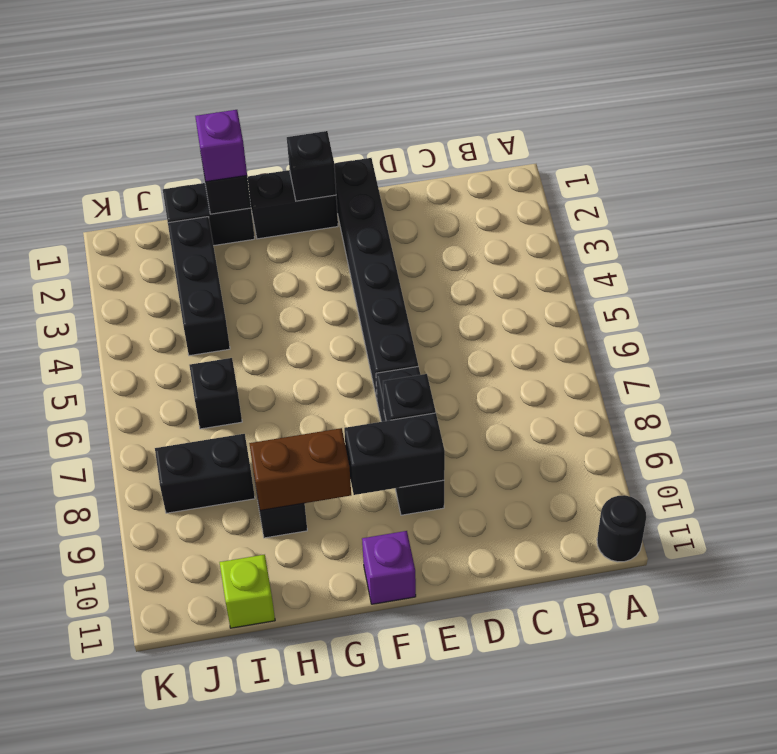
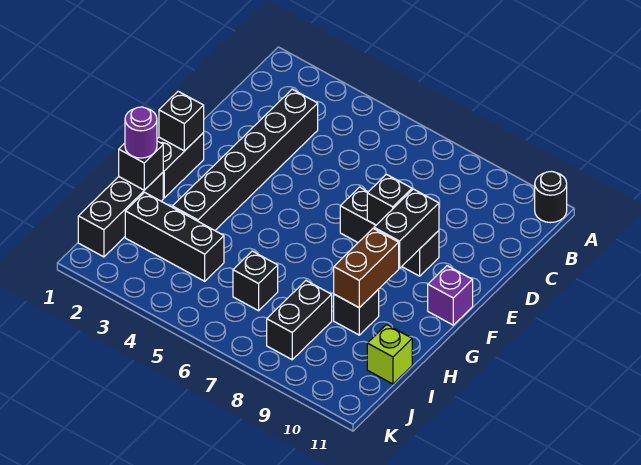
black brick E1:E6 level 1 -> black brick C3:H3 level 1
black brick H1:I1 level 1 -> black brick H1:J1 level 1
purple brick H1 level 3 -> purple round brick H1 level 3

